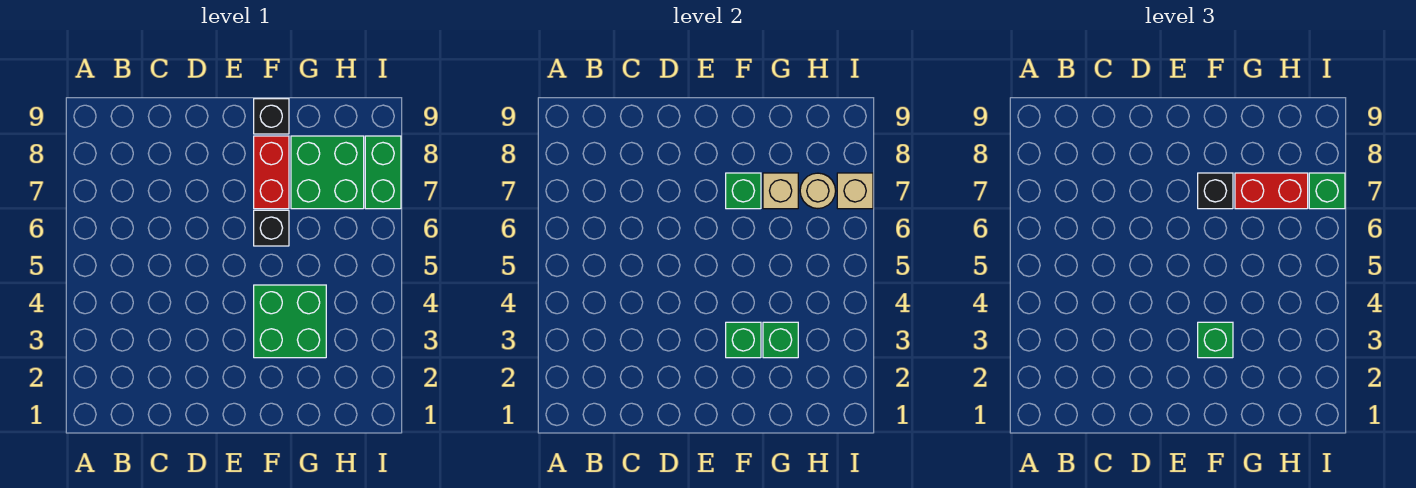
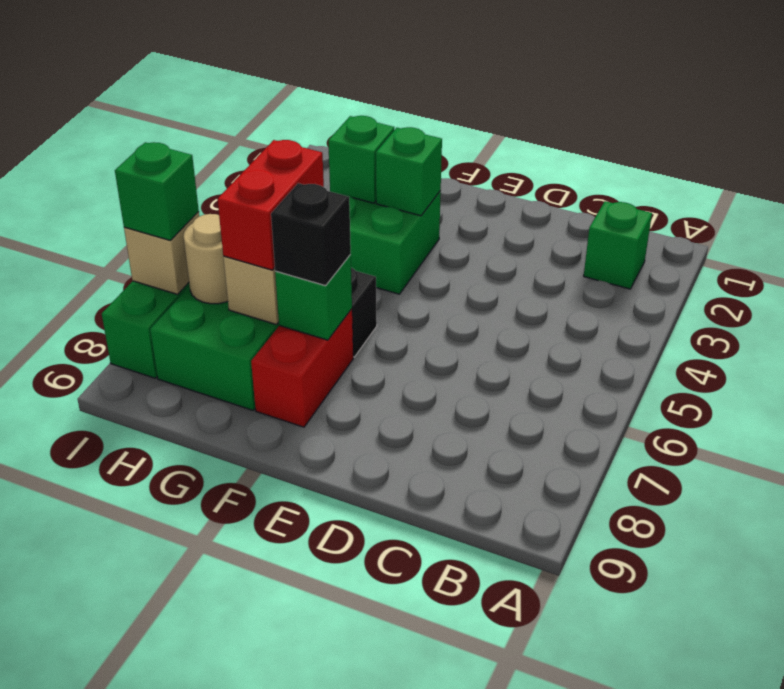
green brick F3 level 3 -> green brick B2 level 1
black brick F9 level 1 -> none
red brick G7:H7 level 3 -> red brick G6:G7 level 3

